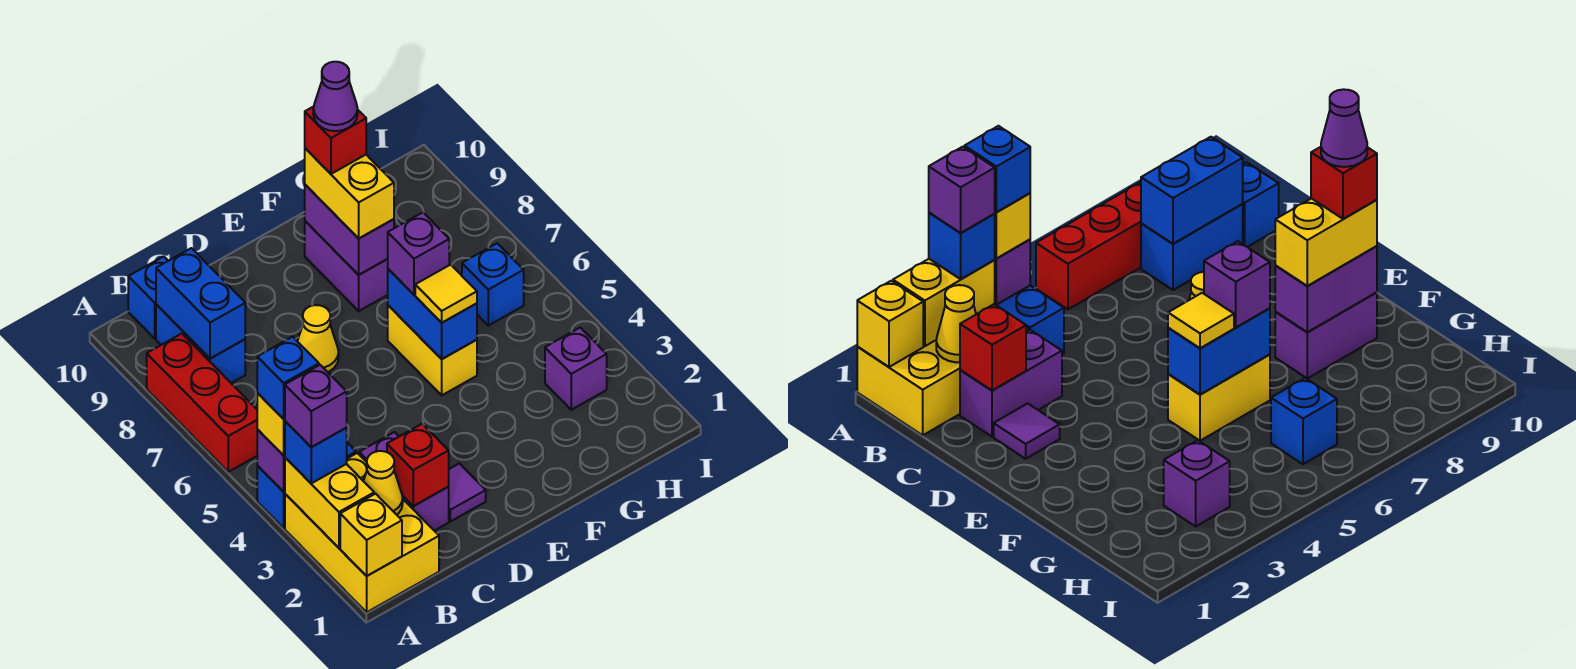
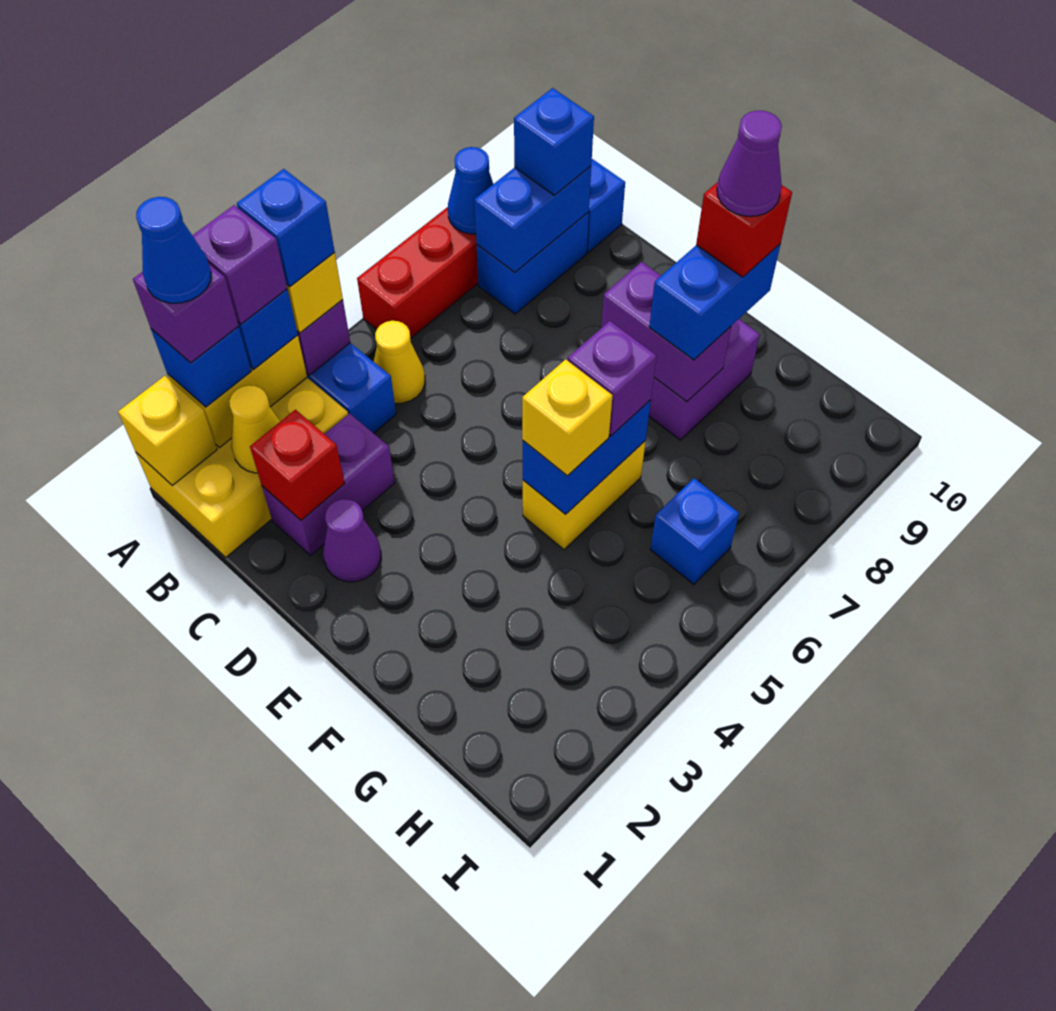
none -> blue brick A2 level 3
none -> blue cone A2 level 5
none -> blue cone A8 level 2
none -> blue brick B9 level 3
purple tile D2 level 1 -> purple cone D2 level 1
yellow cone D7 level 1 -> yellow cone B5 level 1
yellow tile F5 level 3 -> yellow brick F5 level 3
purple brick F8:F9 level 2 -> purple brick E8:F8 level 2
yellow brick F8:F9 level 3 -> blue brick F8:F9 level 3
purple brick H3 level 1 -> purple brick A2 level 4

